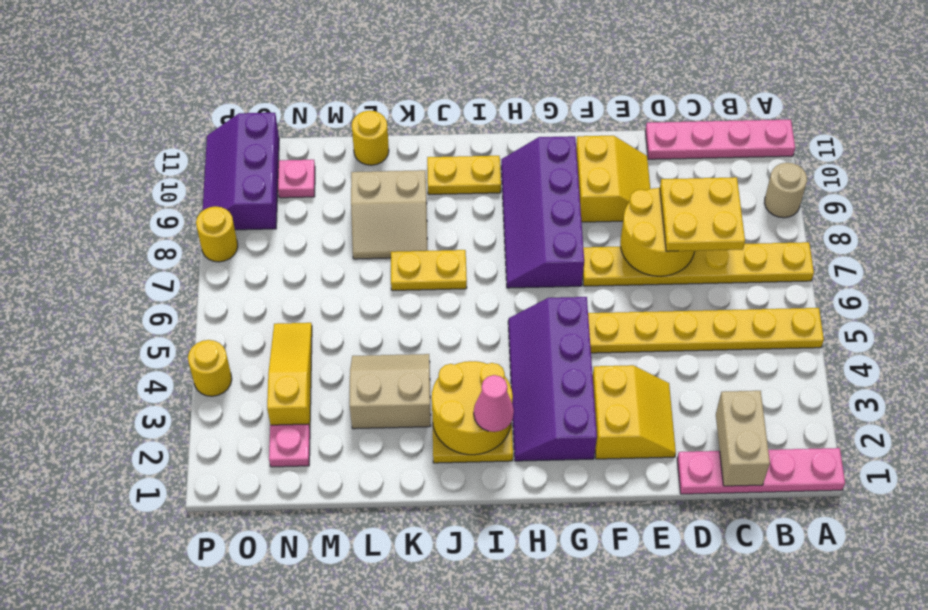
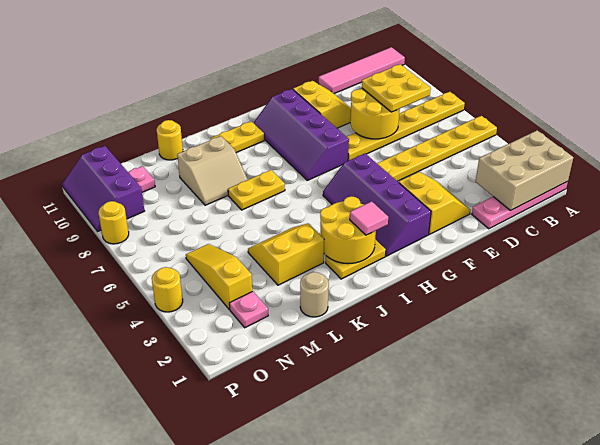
tan round brick A9 level 1 -> tan round brick L1 level 1
pink plate A11:D11 level 1 -> pink tile A11:D11 level 1
tan brick C1:C2 level 2 -> tan brick A1:C2 level 2
pink cone I2 level 3 -> pink tile I2 level 3
tan slope K3:L4 level 1 top 3 -> yellow slope K3:L4 level 1 top 3

